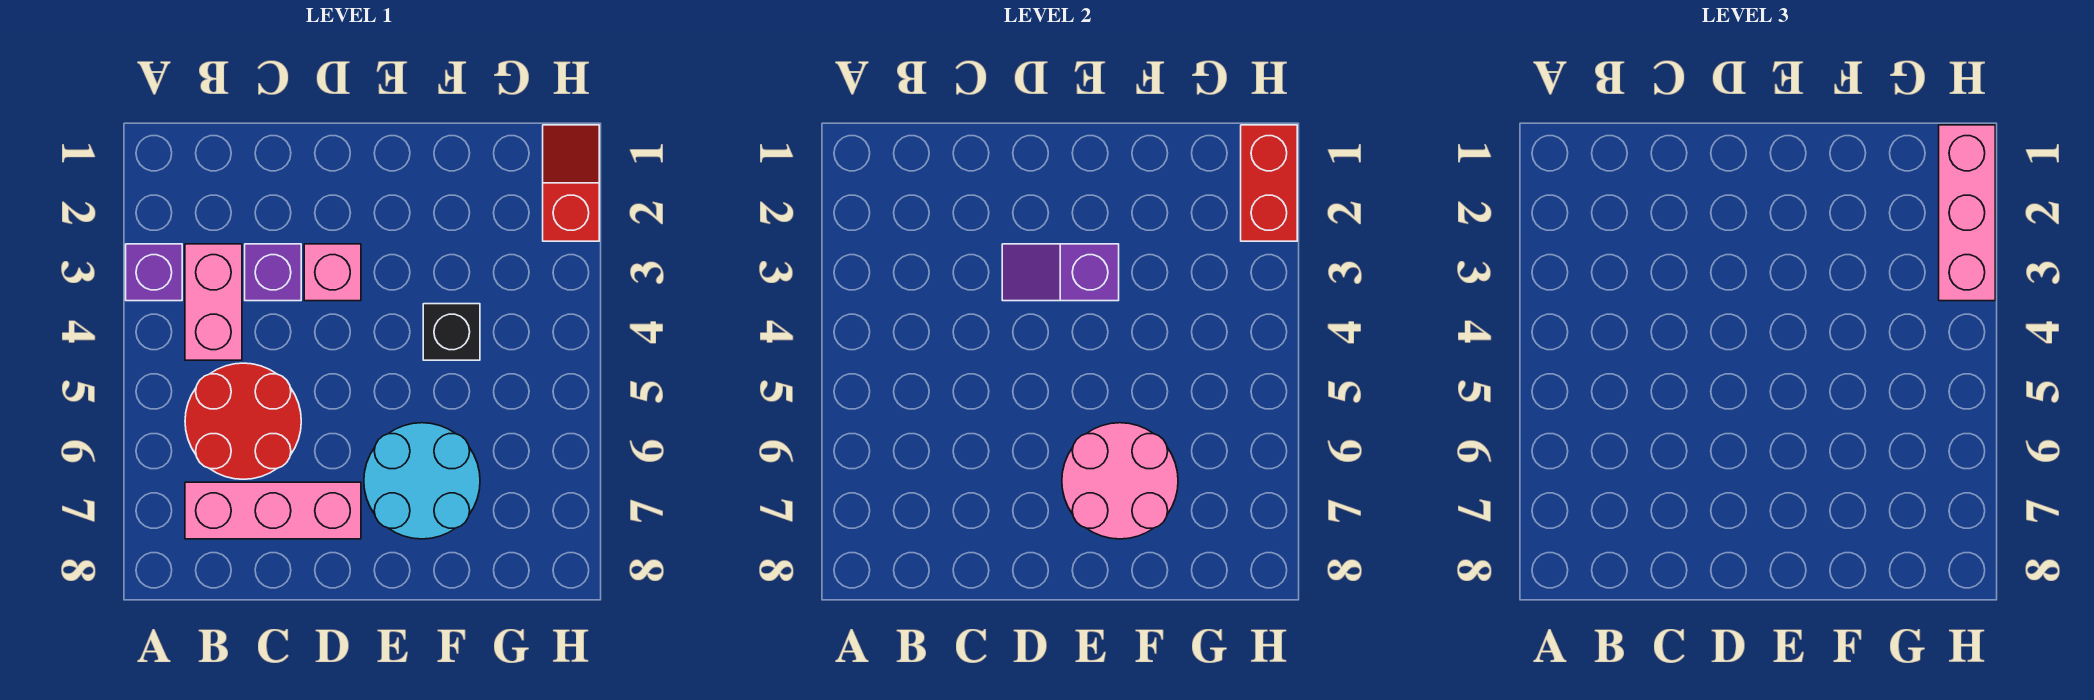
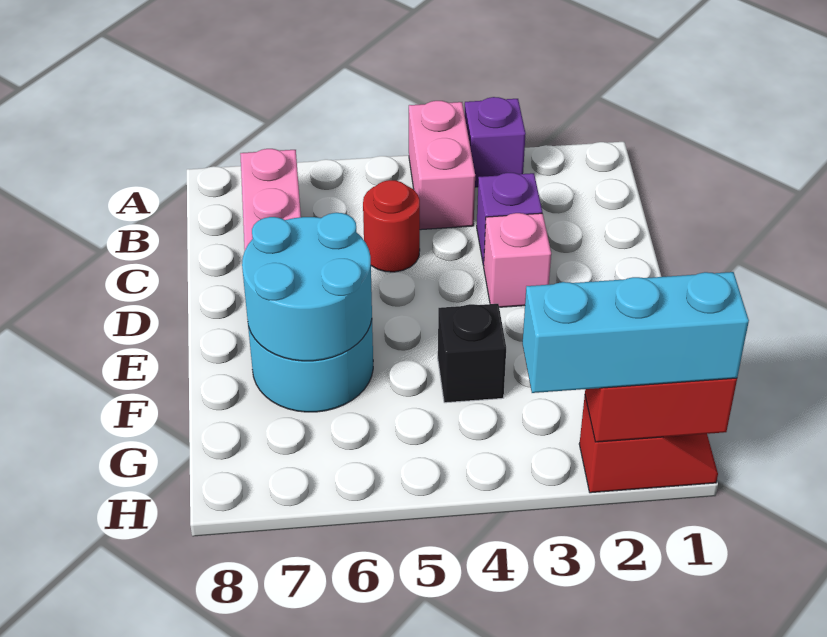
pink brick B3:B4 level 1 -> pink brick A4:B4 level 1
red round brick B5:C6 level 1 -> red round brick C5 level 1
purple slope D3:E3 level 2 top E -> none
pink round brick E6:F7 level 2 -> cyan round brick E6:F7 level 2
pink brick H1:H3 level 3 -> cyan brick H1:H3 level 3

